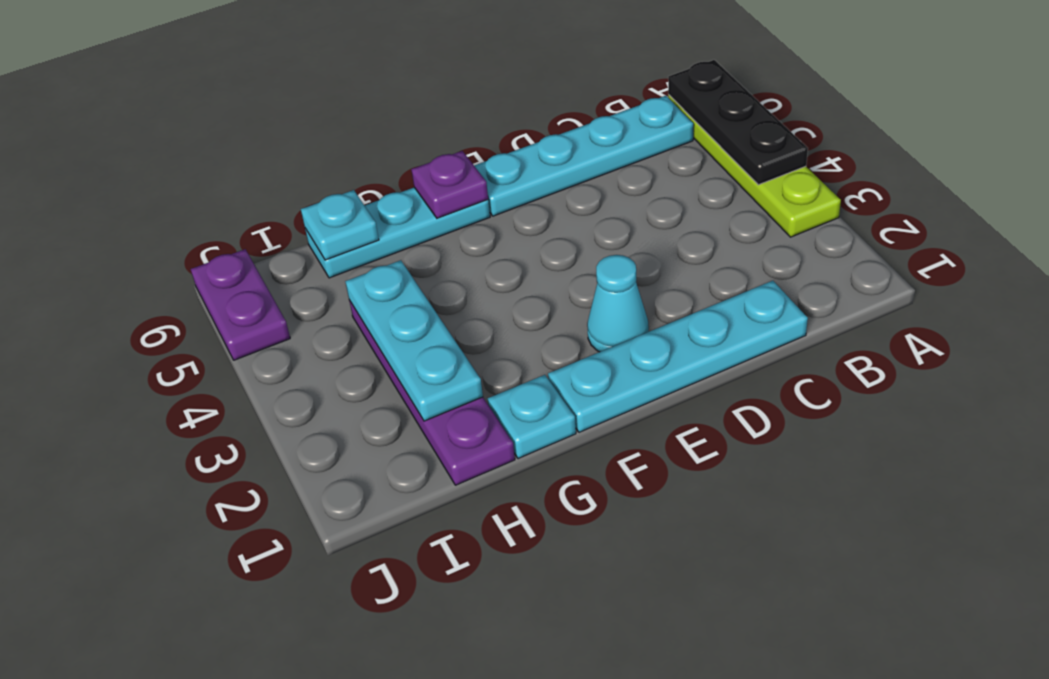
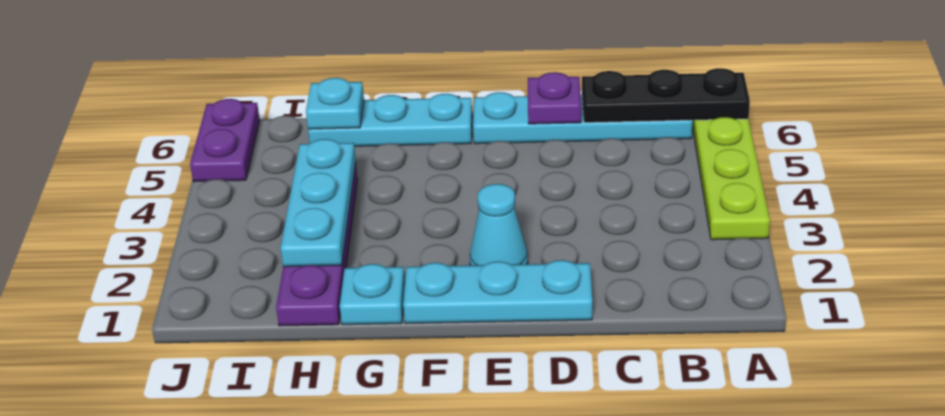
black plate A4:A6 level 2 -> black plate A6:C6 level 2
cyan plate C1:F1 level 1 -> cyan plate D1:F1 level 1
purple plate F6 level 2 -> purple plate D6 level 2

